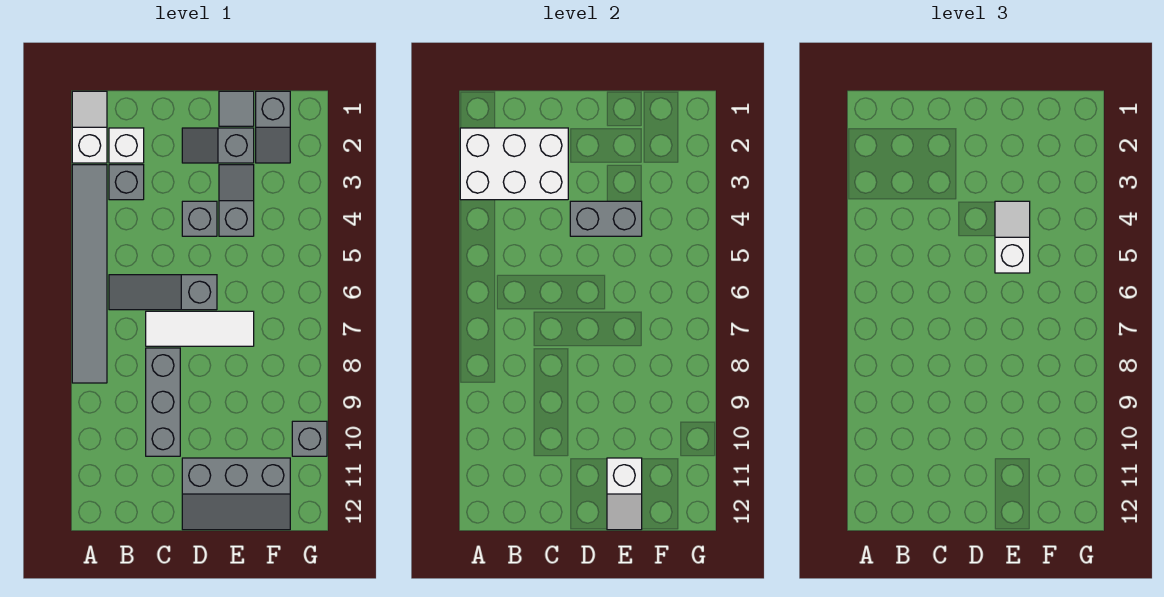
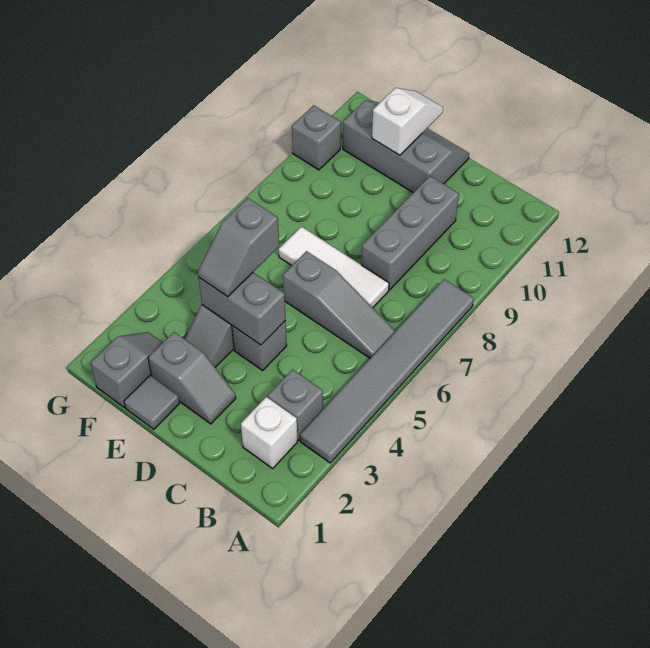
white slope A1:A2 level 1 top 2 -> none
white brick A2:C3 level 2 -> none
white slope E4:E5 level 3 top 5 -> grey slope E4:E5 level 3 top 5

